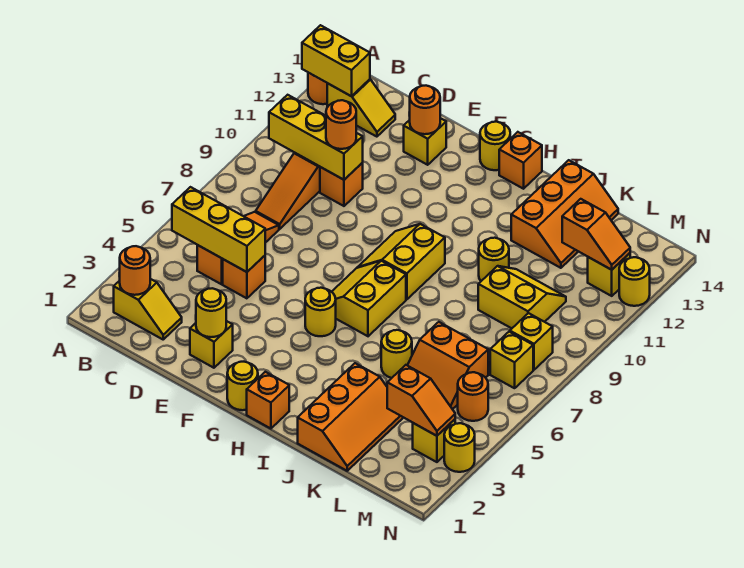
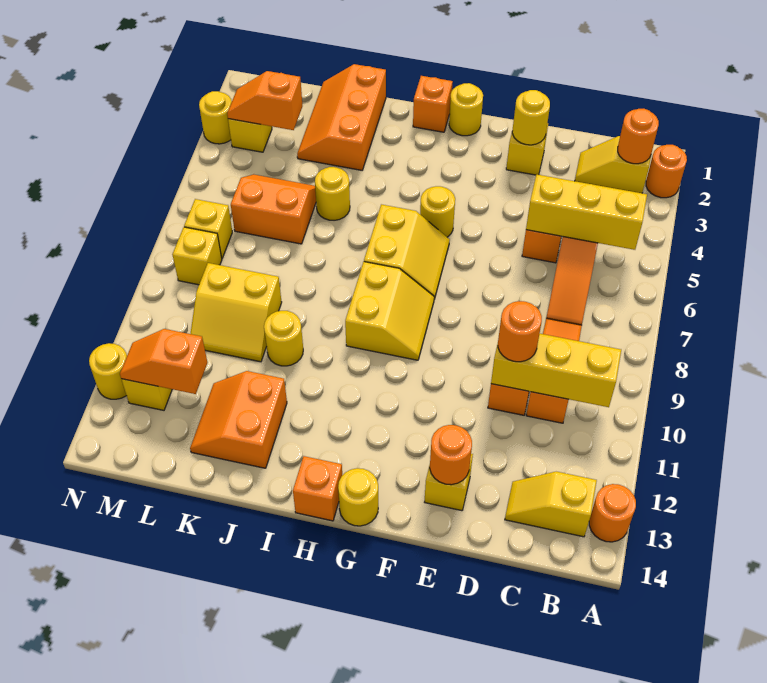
yellow brick A13:B13 level 2 -> none
orange slope J12:K14 level 1 top J -> orange slope J12:K13 level 1 top J
orange round brick M5 level 1 -> orange round brick A2 level 1

